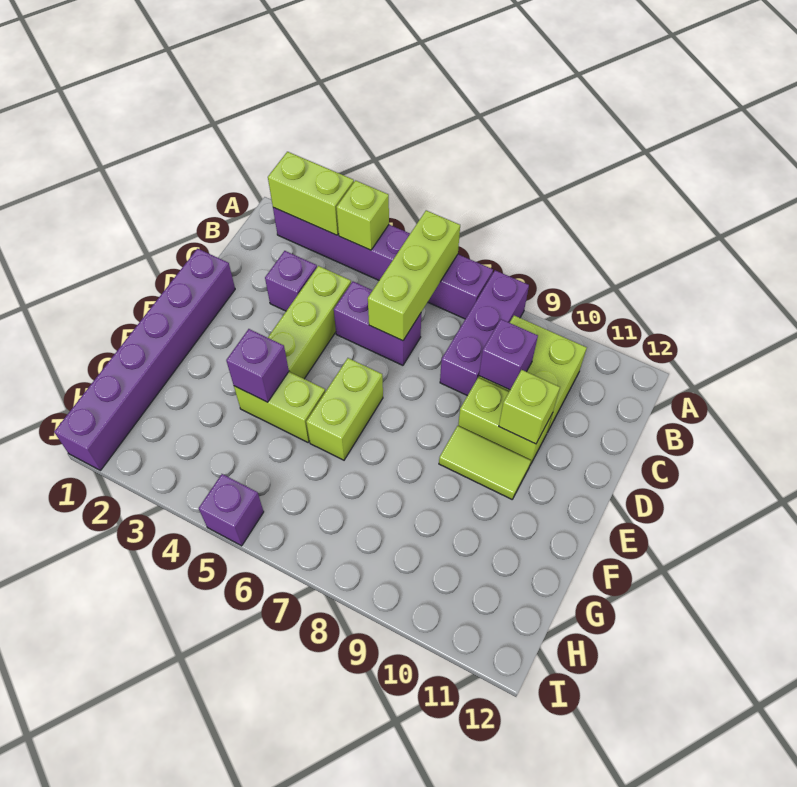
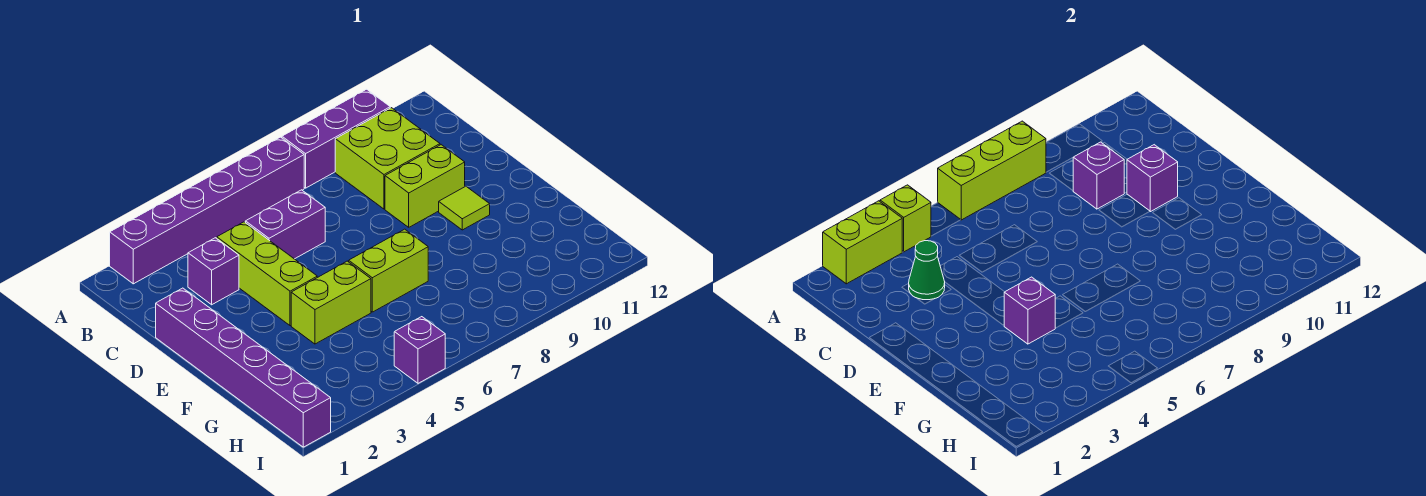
lime brick A6:C6 level 2 -> lime brick A6:A8 level 2
purple brick A8:C8 level 1 -> purple brick A8:A10 level 1
none -> green cone C3 level 2
lime brick D10 level 2 -> purple brick D10 level 2
lime brick E6:F6 level 1 -> lime brick F6:F7 level 1
lime tile E9:E10 level 1 -> lime tile E10 level 1

